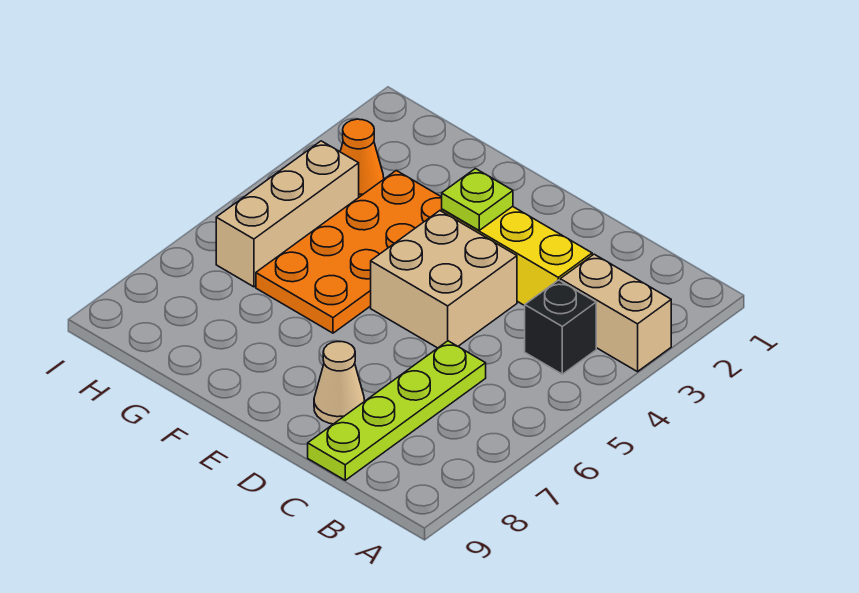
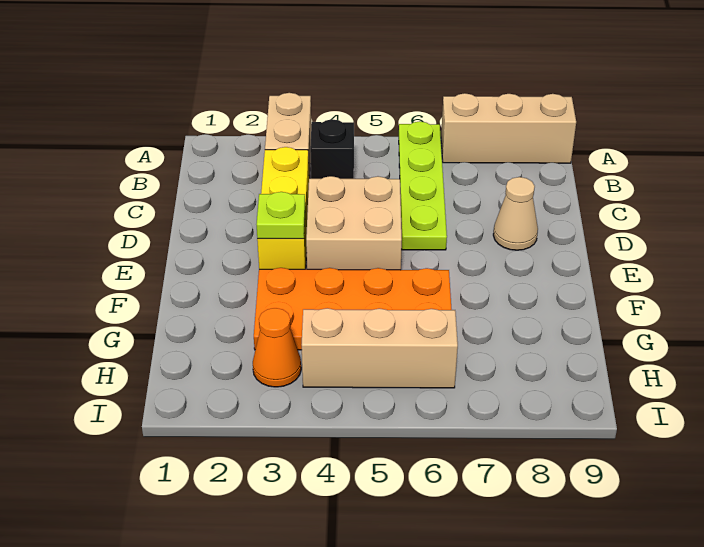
none -> tan brick A7:A9 level 1
lime plate C6:C9 level 1 -> lime plate A6:D6 level 1

